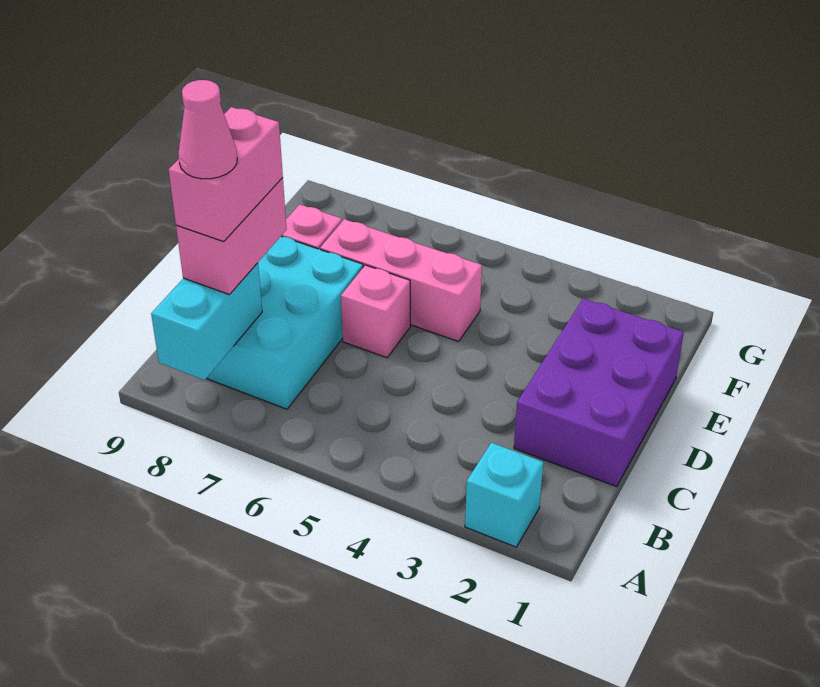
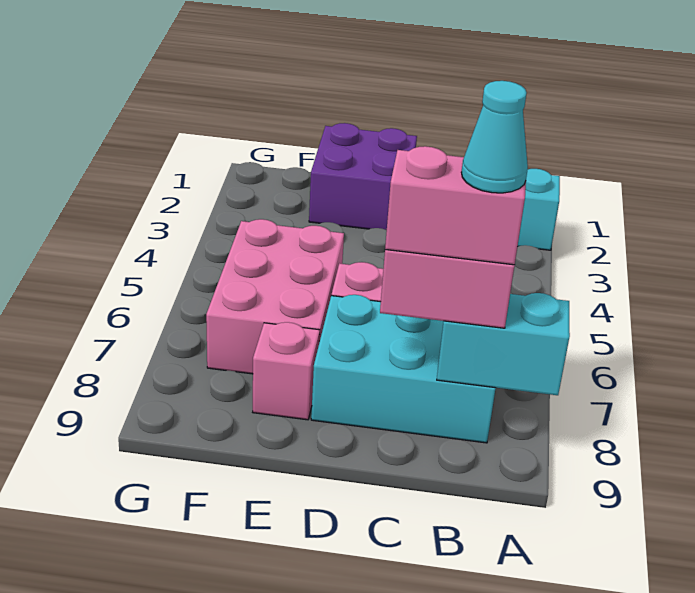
pink cone B8 level 5 -> cyan cone B8 level 5
purple brick C1:E2 level 1 -> purple brick D1:E2 level 1
pink brick E5:E7 level 1 -> pink brick E5:F7 level 1

